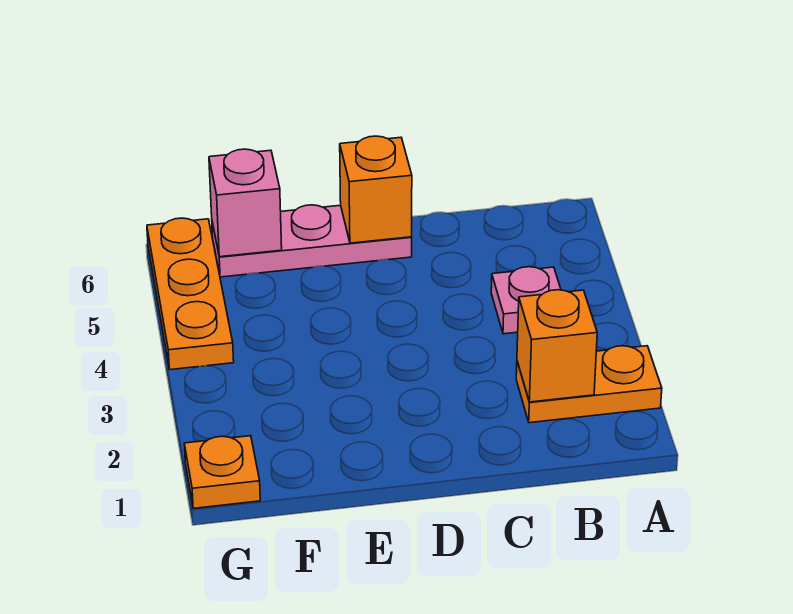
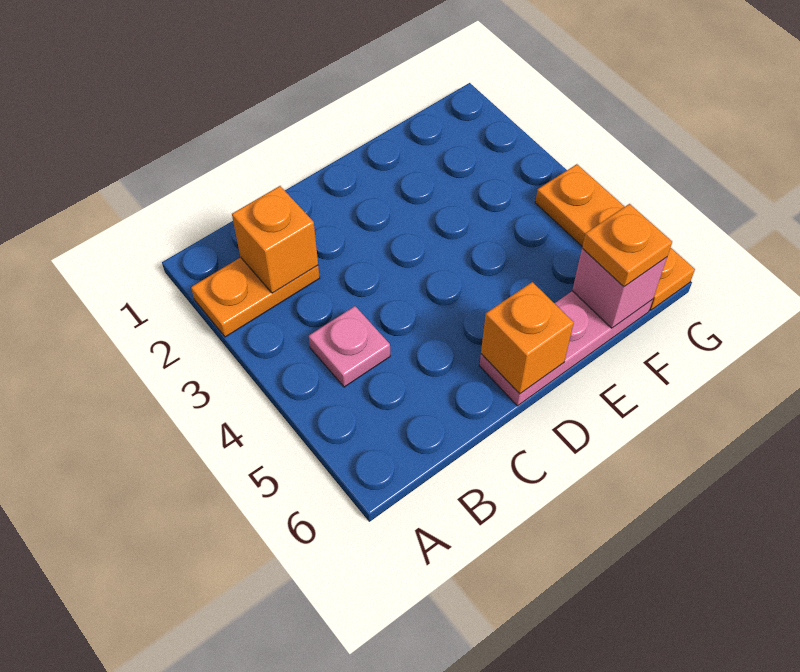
orange plate G1 level 1 -> orange plate F6 level 3

